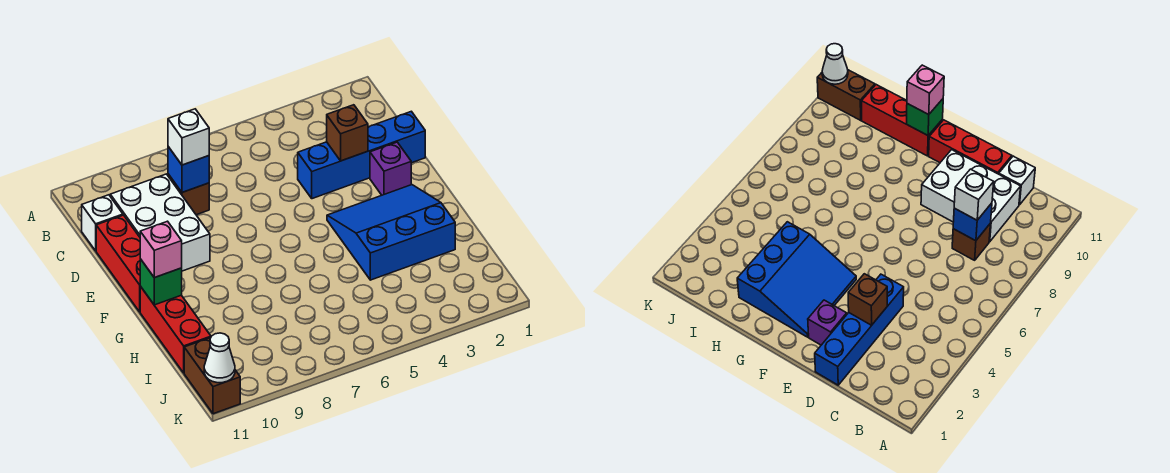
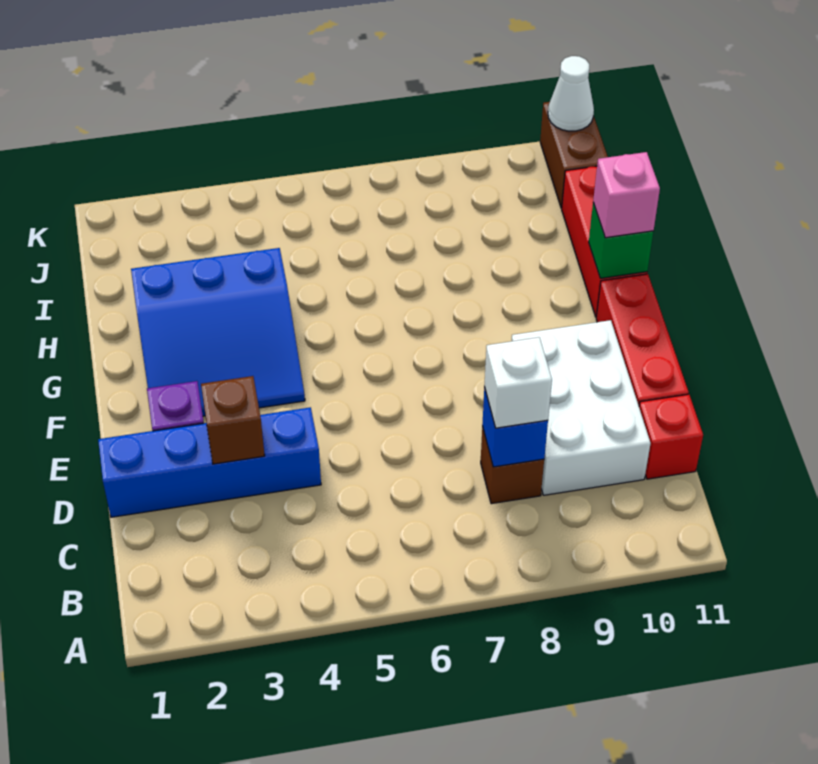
white brick C11 level 1 -> red brick C11 level 1

